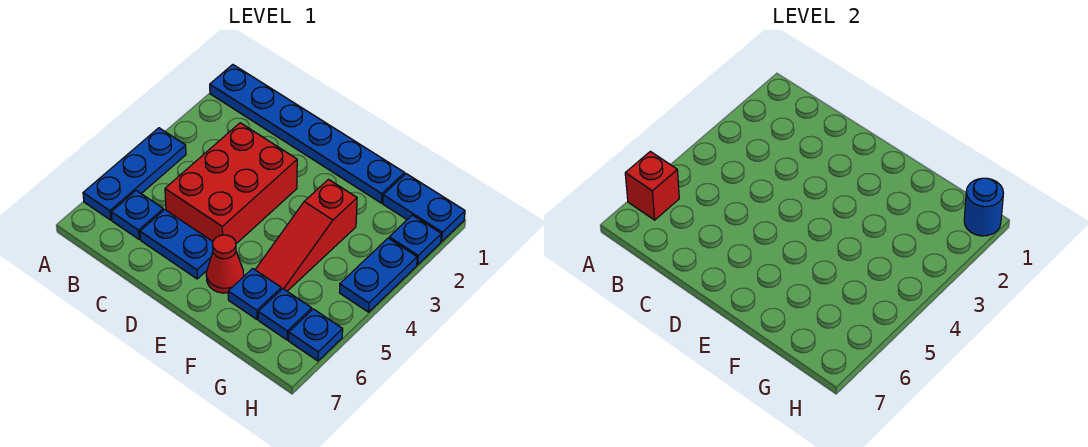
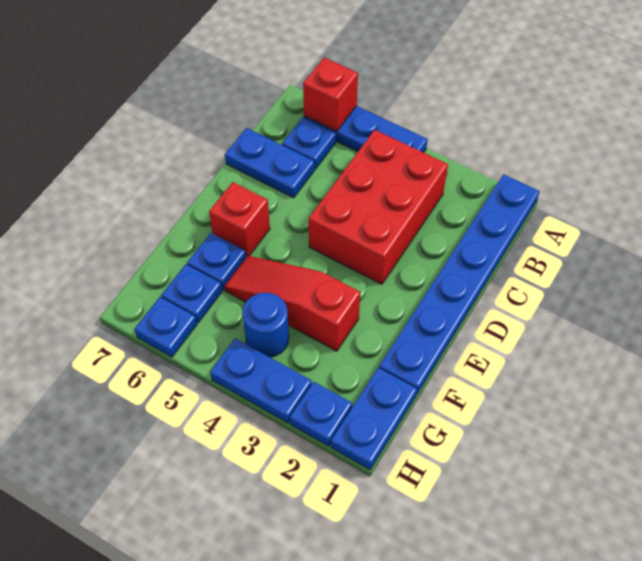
red brick C3:D5 level 1 -> red brick B3:D4 level 1
blue plate C6:D6 level 1 -> blue plate C6:C7 level 1
red cone E6 level 1 -> red brick E6 level 1
blue round brick H1 level 2 -> blue round brick G4 level 1

